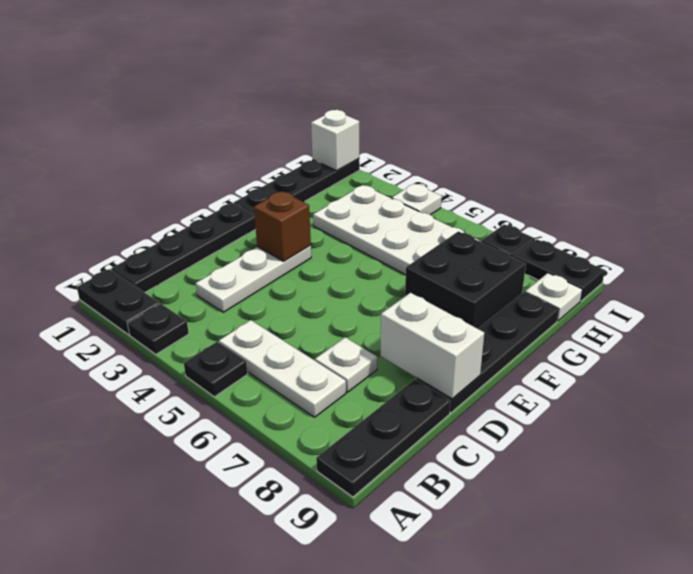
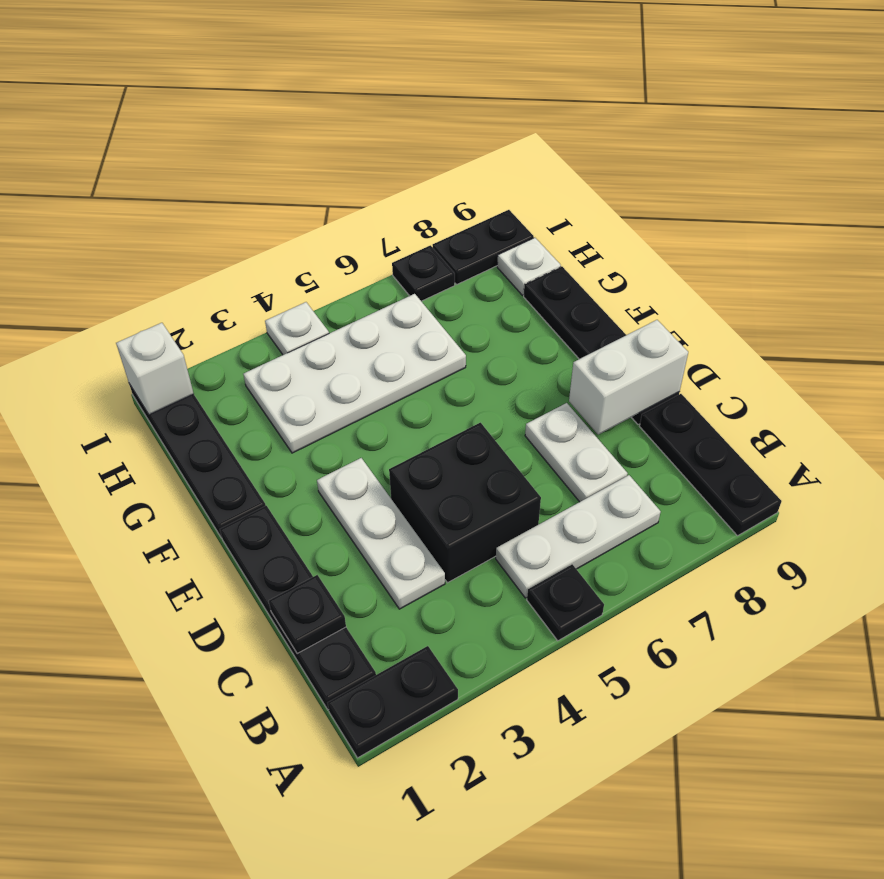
black plate A3 level 1 -> black plate C1 level 2
white plate C7 level 1 -> white plate C7:D7 level 1
brown brick E3 level 2 -> none
black brick F7:G8 level 1 -> black brick C4:D5 level 1

